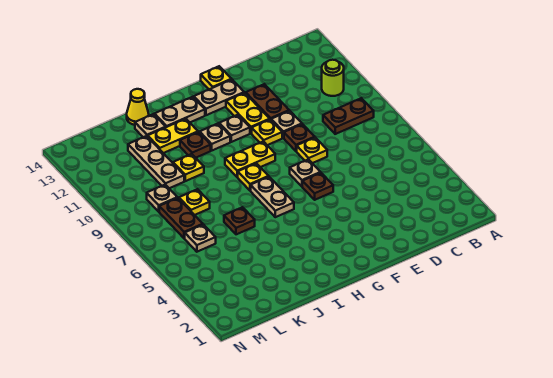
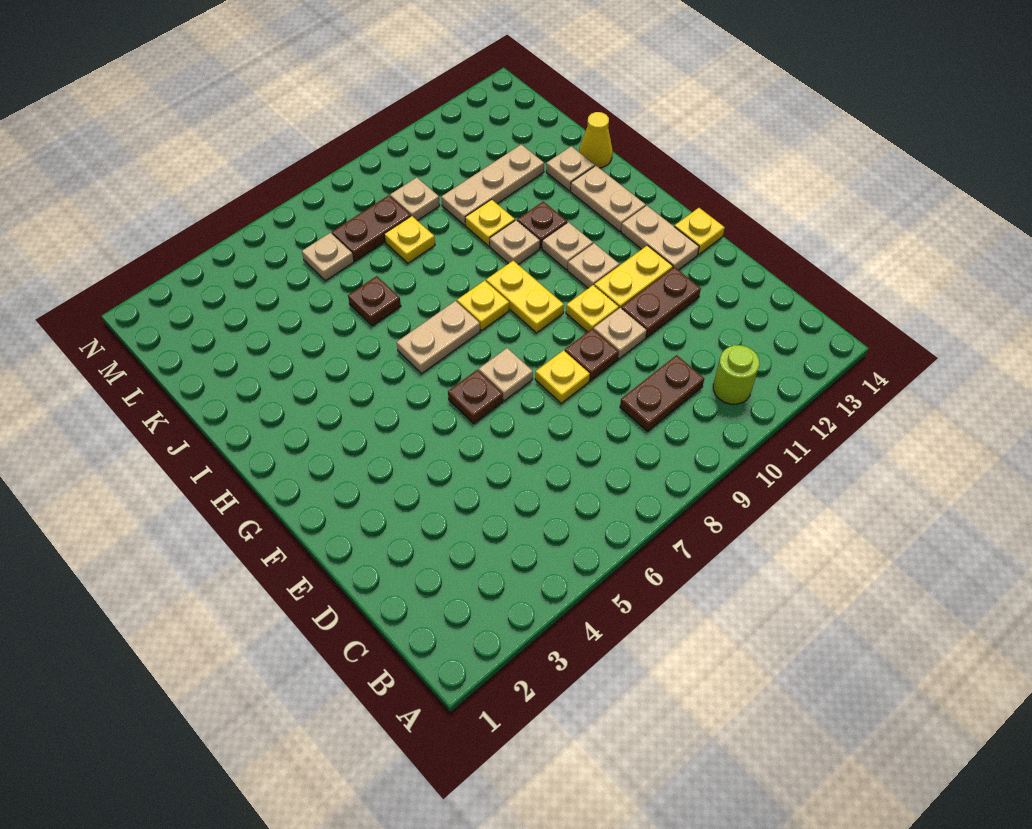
brown plate B9:C9 level 1 -> brown plate C9:C10 level 1
none -> tan plate I10 level 1
yellow plate I12:J12 level 1 -> none

